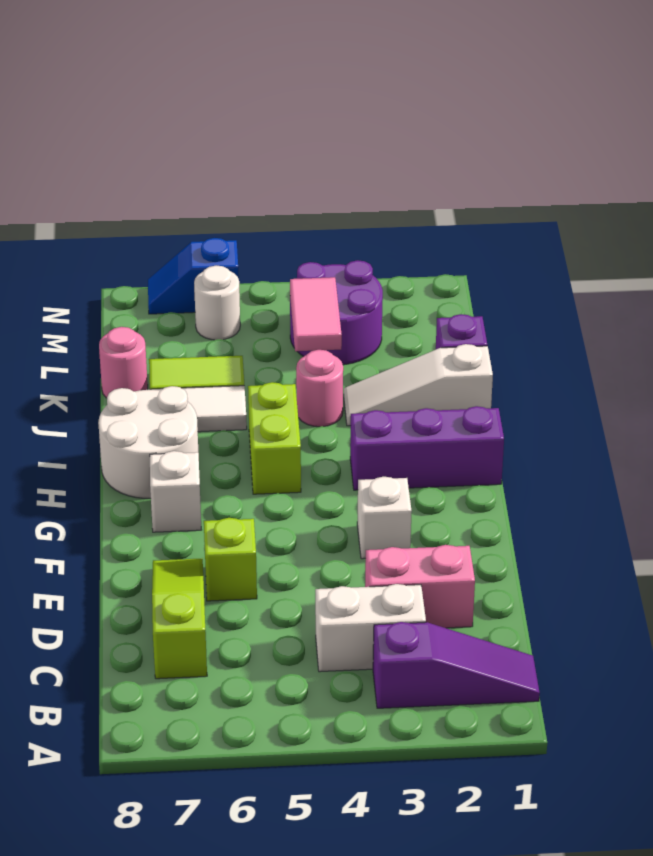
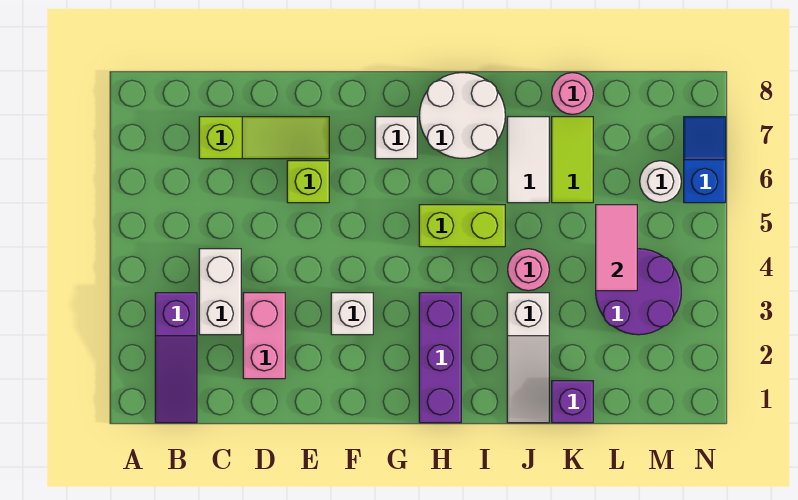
white slope J1:J3 level 1 top 1 -> white slope J1:J3 level 1 top 3
pink tile K4:L4 level 2 -> pink tile L4:L5 level 2

